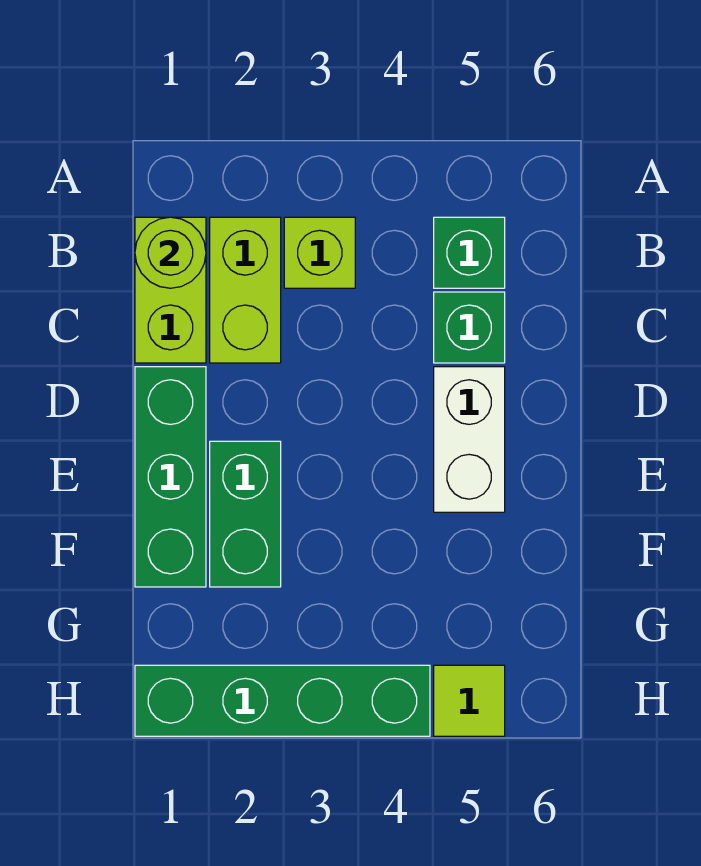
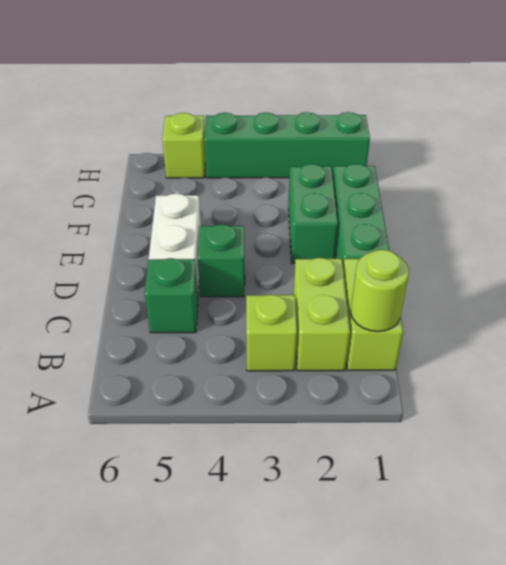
green brick B5 level 1 -> green brick D4 level 1
lime tile H5 level 1 -> lime brick H5 level 1

